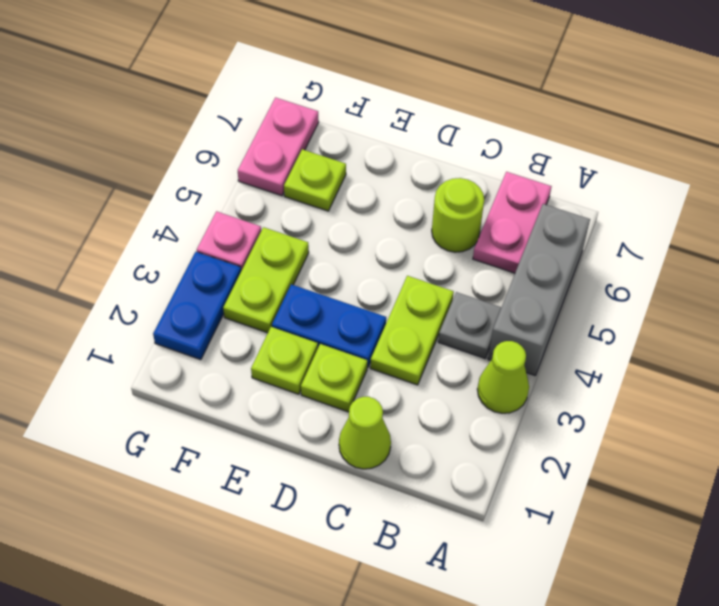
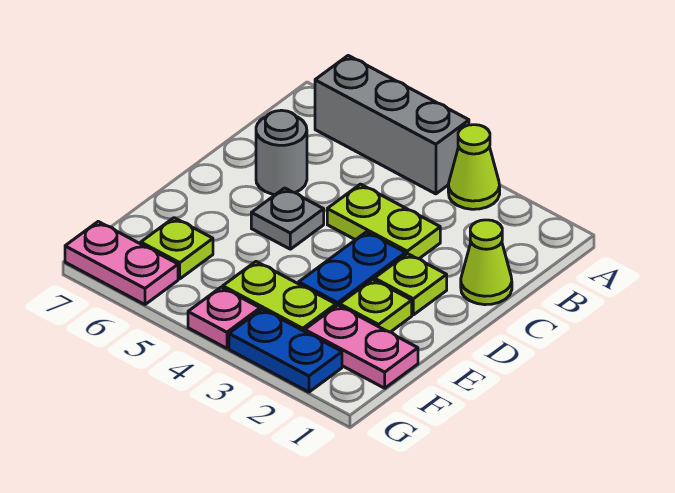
grey plate B4 level 1 -> grey plate D5 level 1
pink plate B6:B7 level 1 -> pink plate F1:F2 level 1
lime round brick C6 level 1 -> grey round brick C6 level 1

